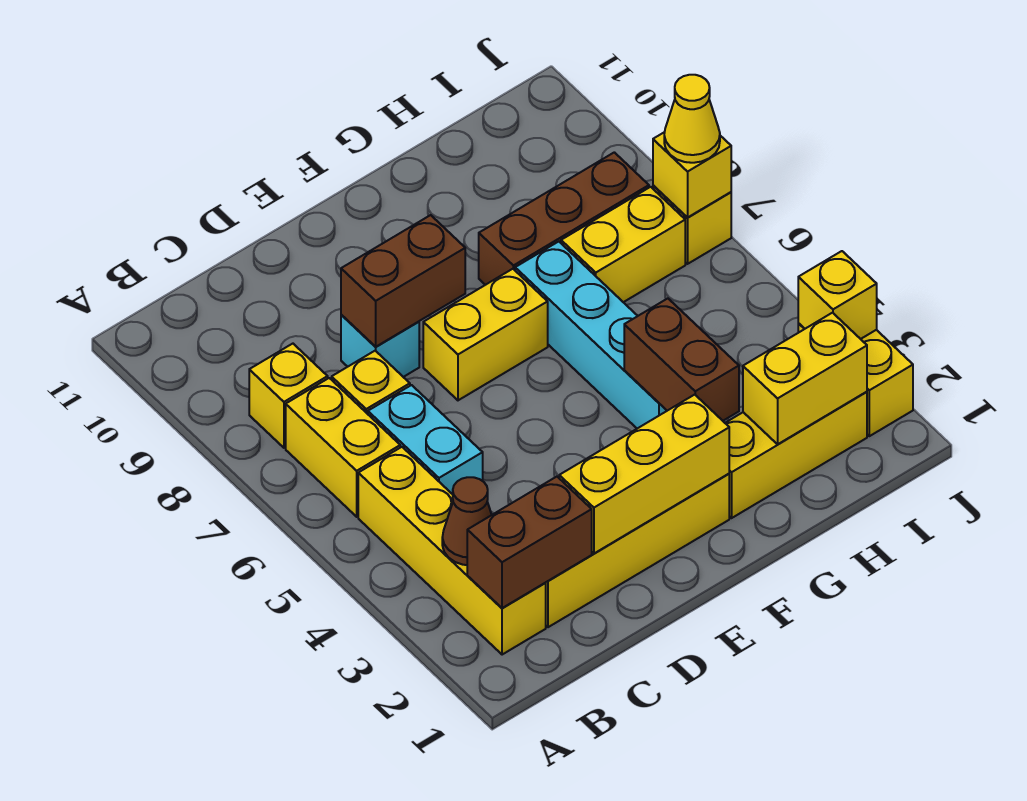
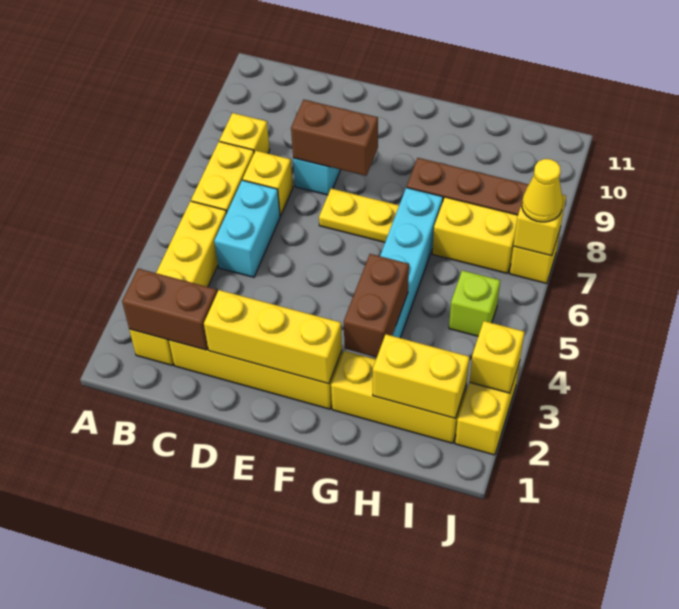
brown cone B3 level 2 -> none
yellow brick E7:F7 level 1 -> yellow plate E7:F7 level 1
none -> lime brick I5 level 1

